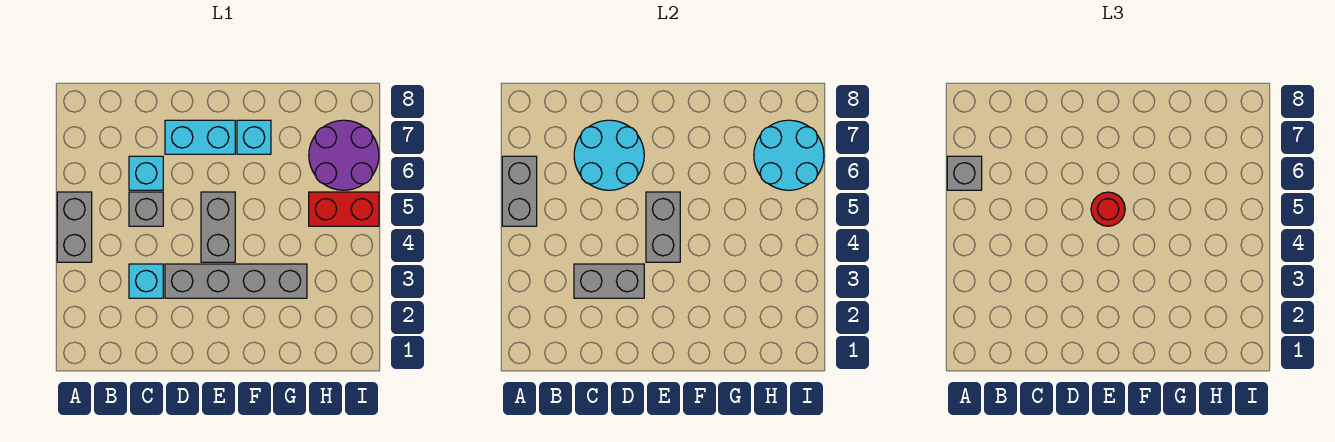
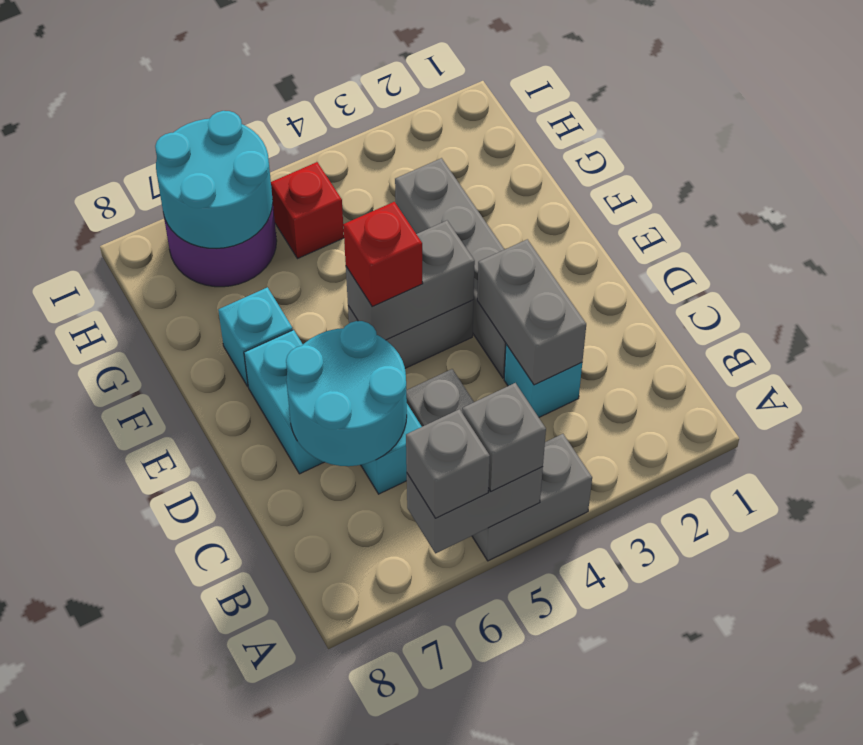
none -> grey brick A5 level 3
red round brick E5 level 3 -> red brick E5 level 3
red brick H5:I5 level 1 -> red brick H5 level 1

